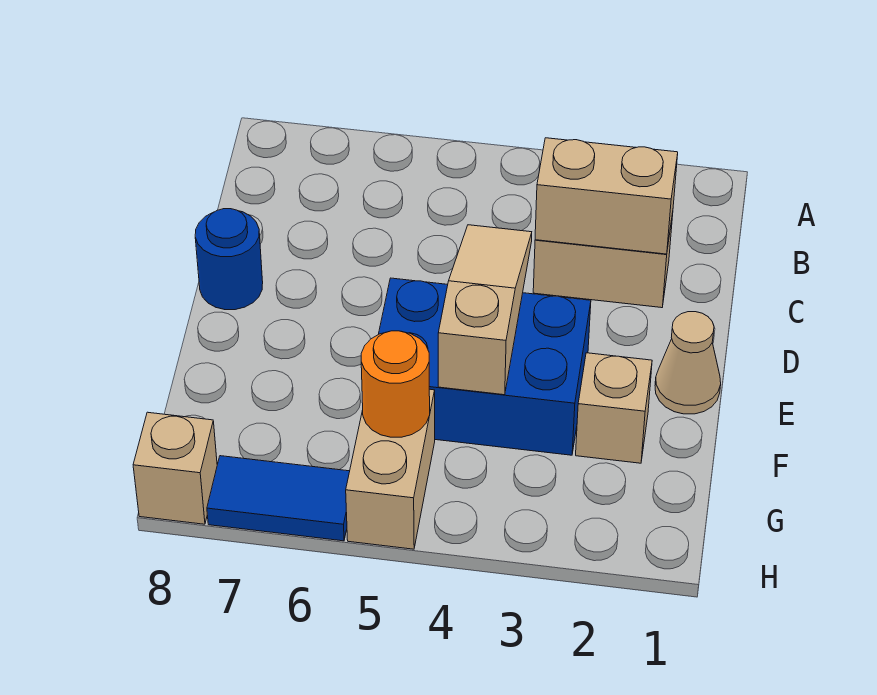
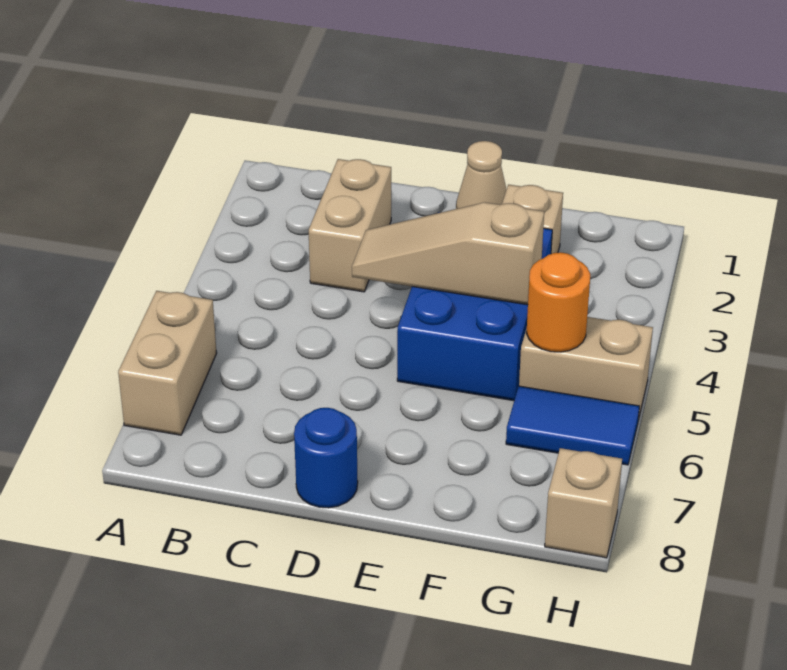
tan brick C2:C3 level 2 -> tan brick A6:A7 level 1
blue tile H6:H7 level 1 -> blue tile G6:H6 level 1

